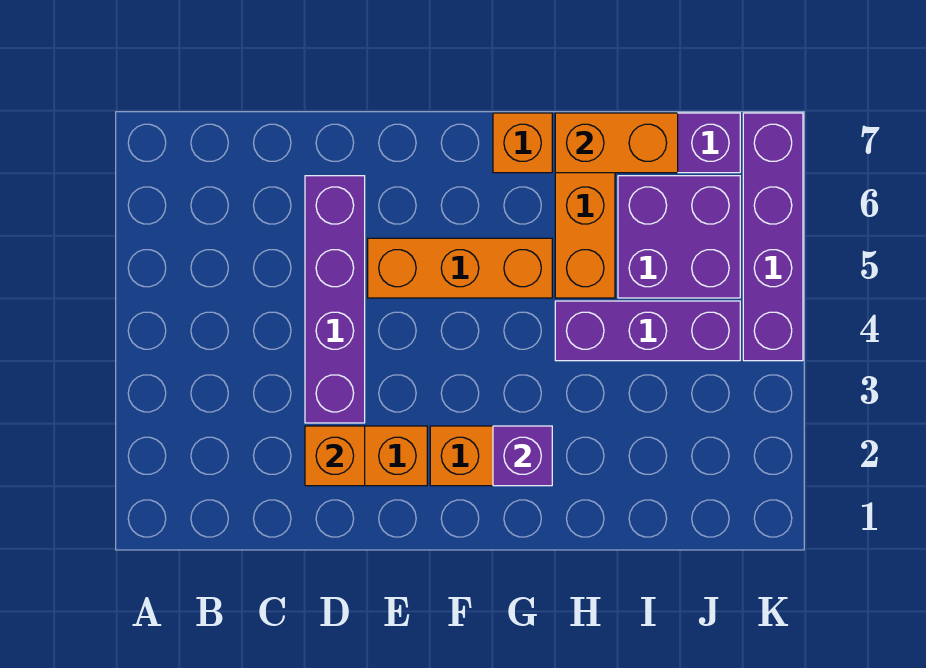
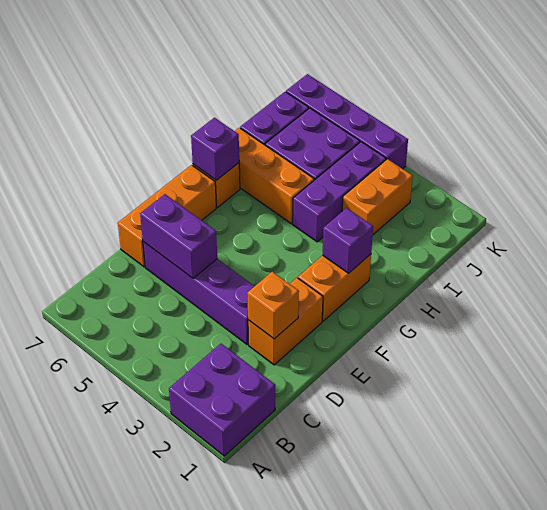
none -> purple brick A1:B2 level 1
none -> purple brick D5:D6 level 2
orange brick E5:G5 level 1 -> orange brick D7:F7 level 1
none -> purple brick G7 level 2
orange brick H7:I7 level 2 -> orange brick I3:J3 level 1

